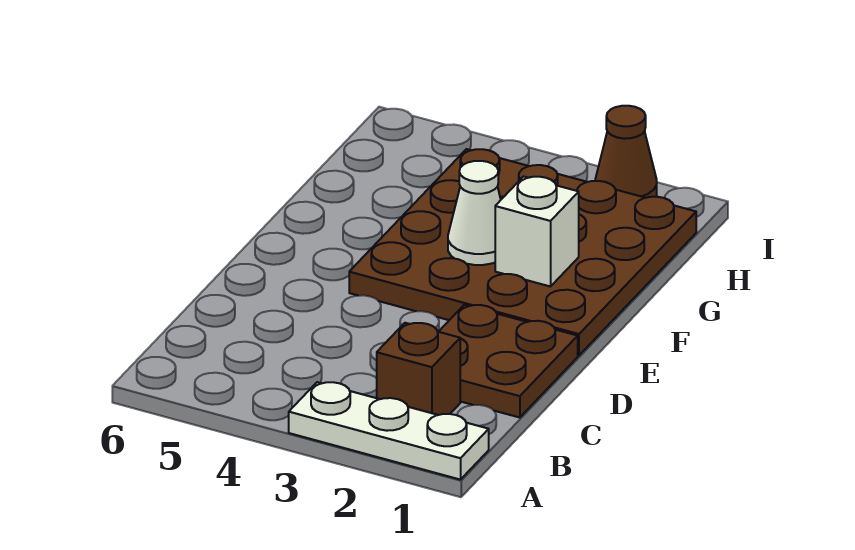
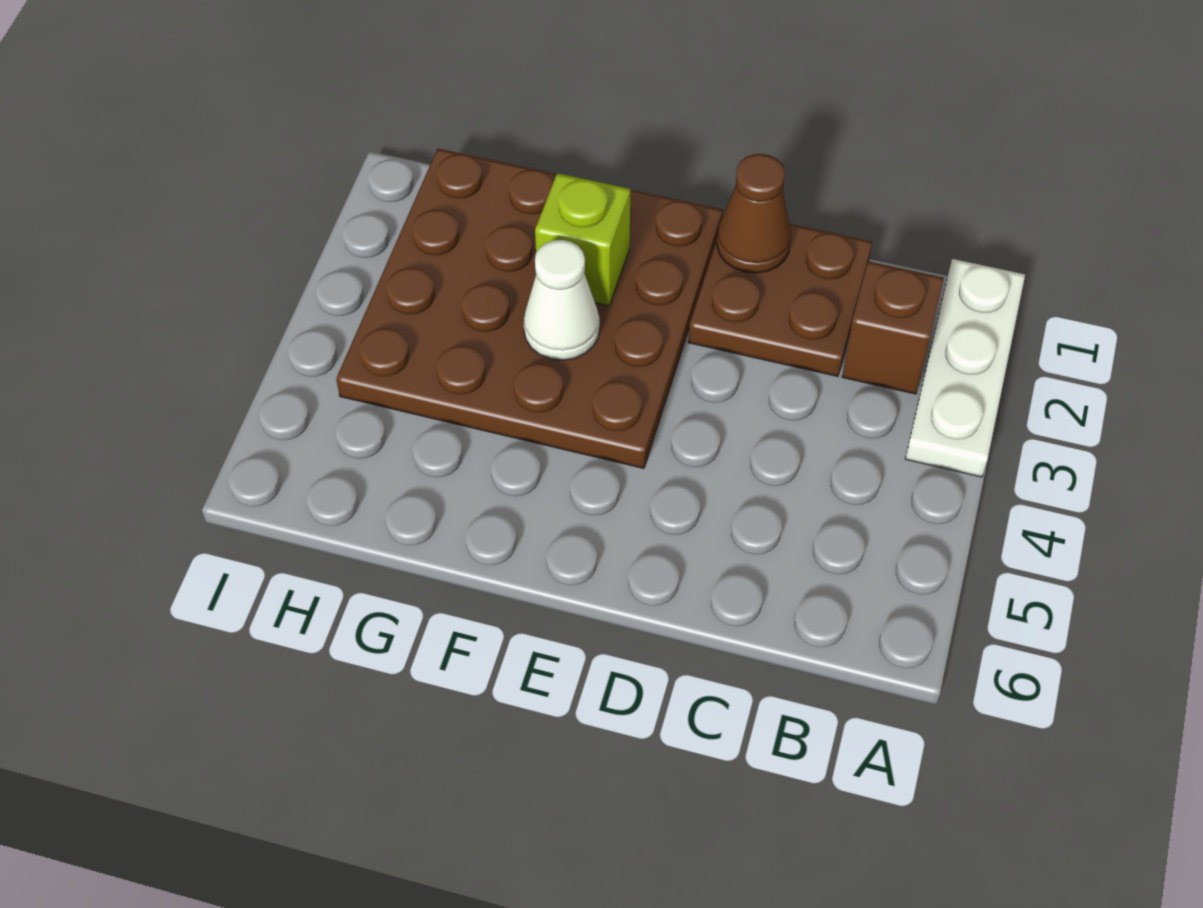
white brick F2 level 2 -> lime brick F2 level 2
brown cone I2 level 1 -> brown cone D1 level 2

